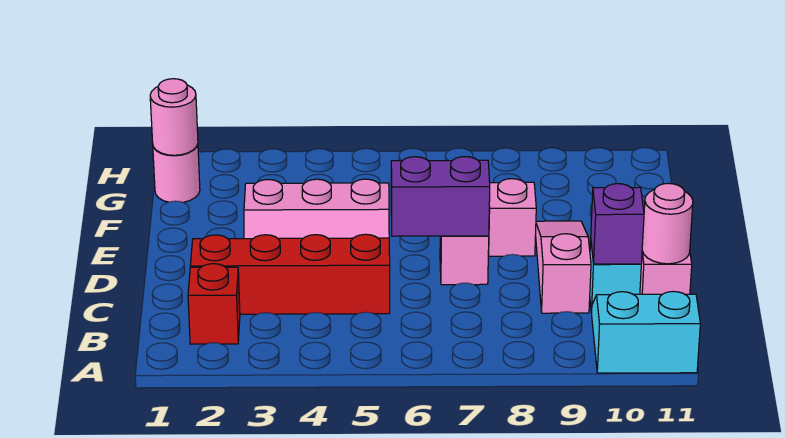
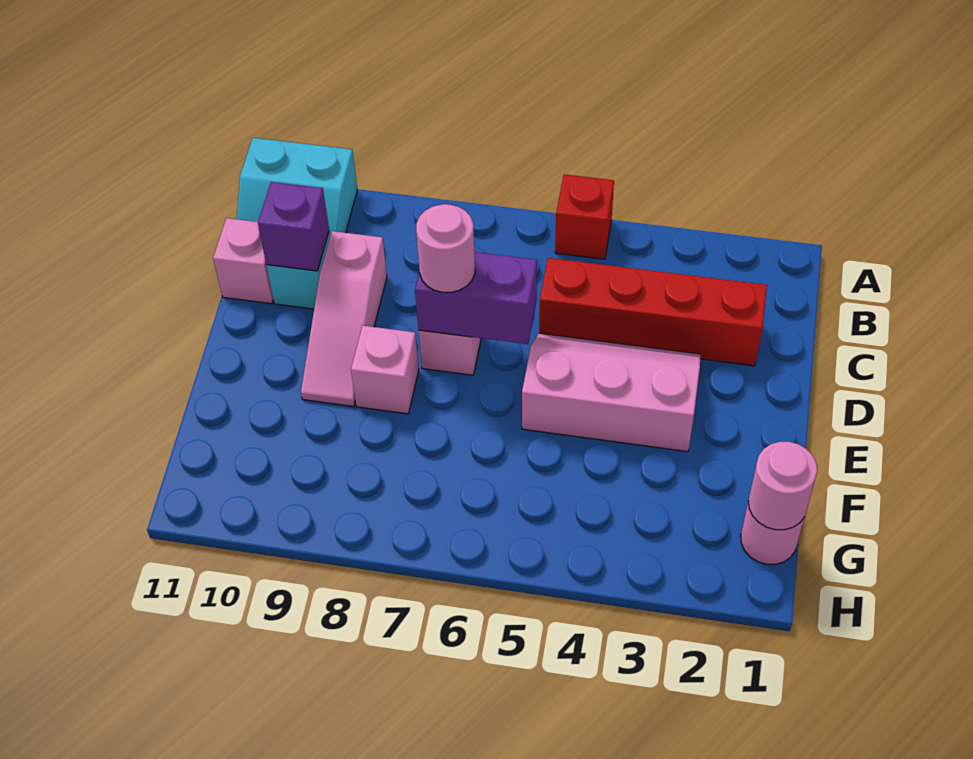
red brick B2 level 1 -> red brick A5 level 1
pink round brick C11 level 2 -> pink round brick D7 level 3

